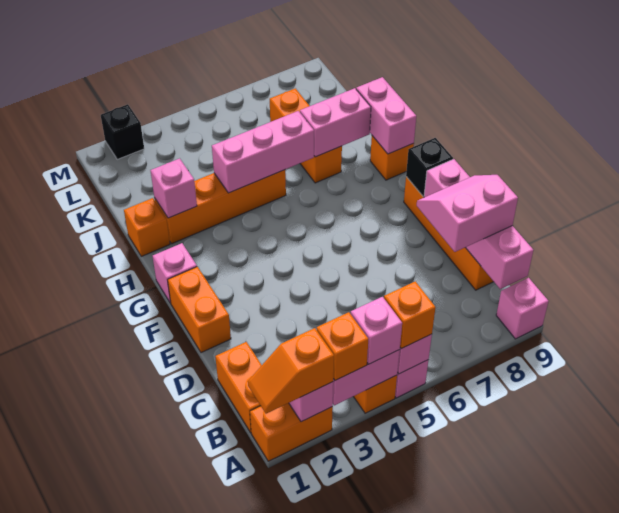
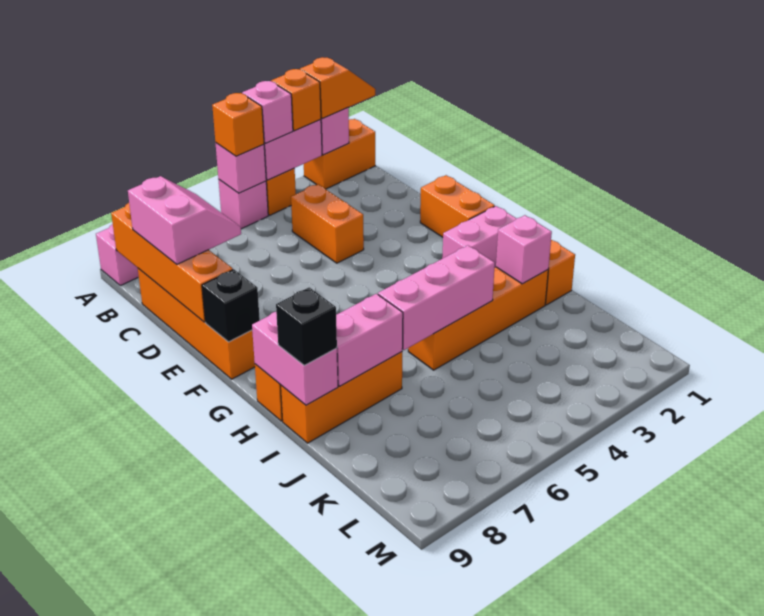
orange brick B1:C1 level 1 -> orange brick C4:D4 level 1
pink brick B9:E9 level 2 -> orange brick B9:E9 level 2
pink slope C8:D9 level 3 top C -> pink slope C8:D9 level 3 top 9
pink brick G1 level 1 -> pink brick G1:G2 level 1
orange brick I7:K7 level 1 -> orange brick I7:I9 level 1
black brick M2 level 1 -> black brick I9 level 3

